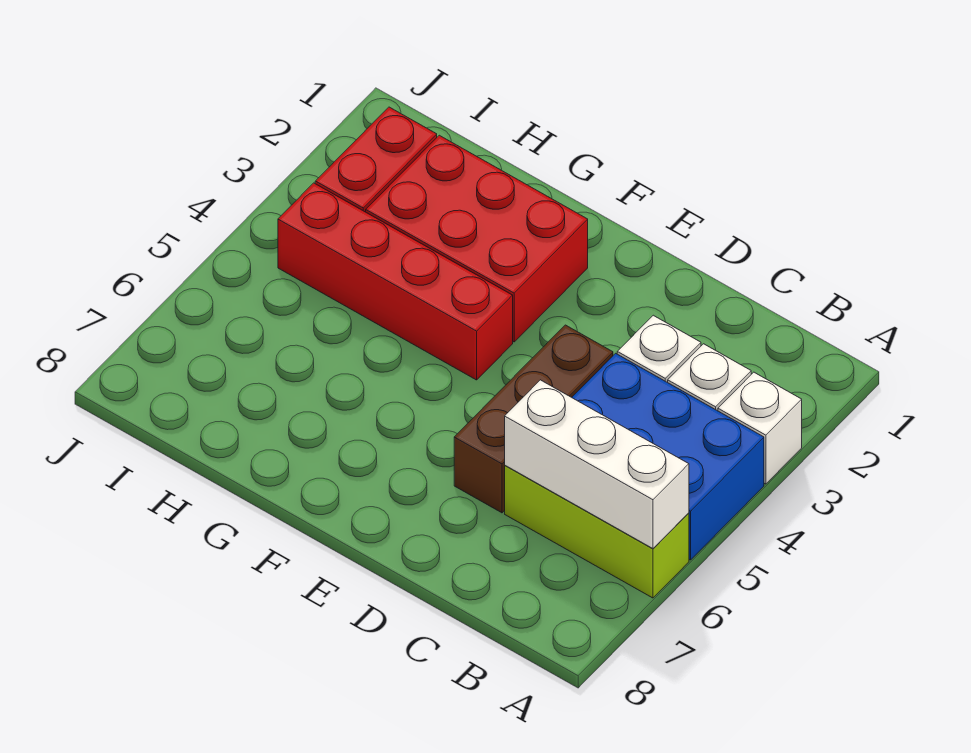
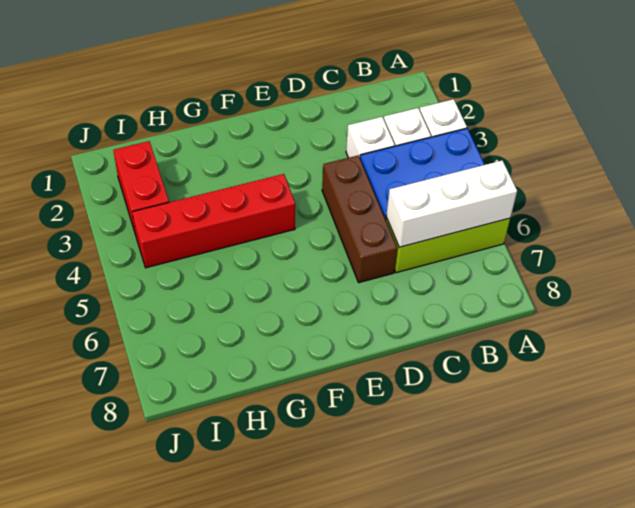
red brick F2:H3 level 1 -> none

